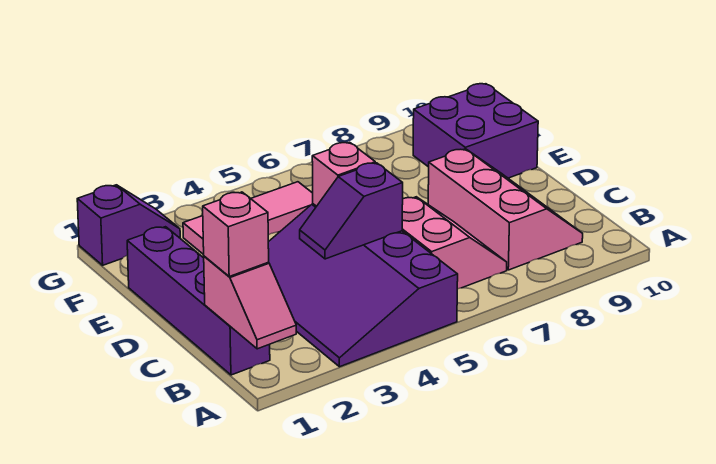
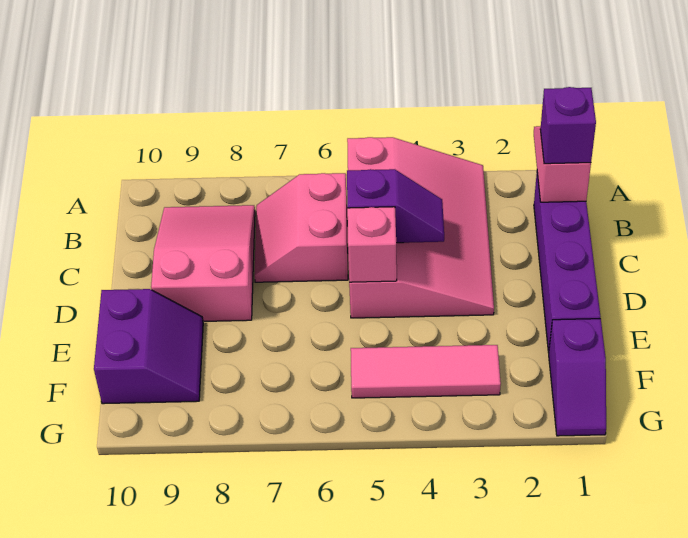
purple slope A3:D5 level 1 top 5 -> pink slope A3:D5 level 1 top 5
pink brick B1 level 3 -> purple brick B1 level 3
pink slope B8:D9 level 1 top 8 -> pink slope B8:D9 level 1 top D
purple brick E9:F10 level 1 -> purple slope E9:F10 level 1 top 10
purple slope G1:G2 level 1 top 1 -> purple slope F1:G1 level 1 top F

